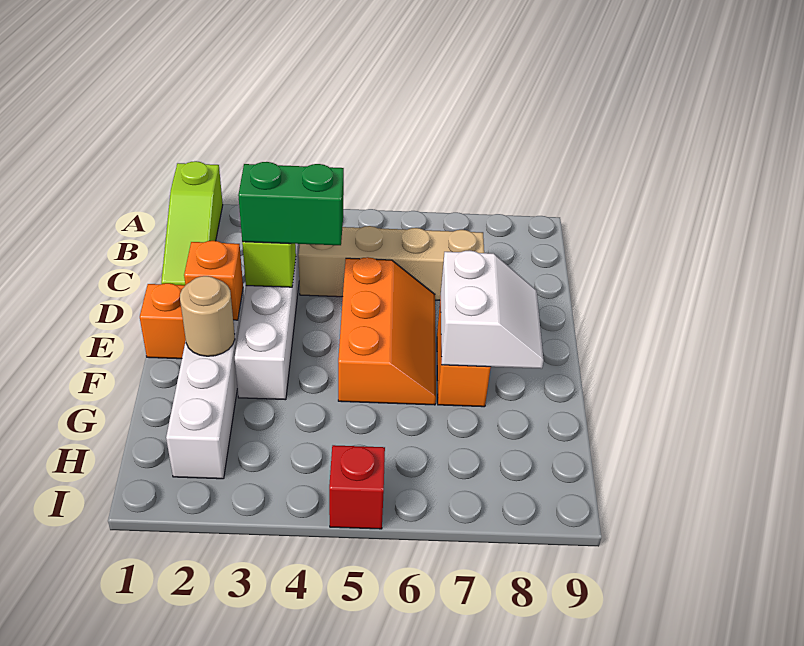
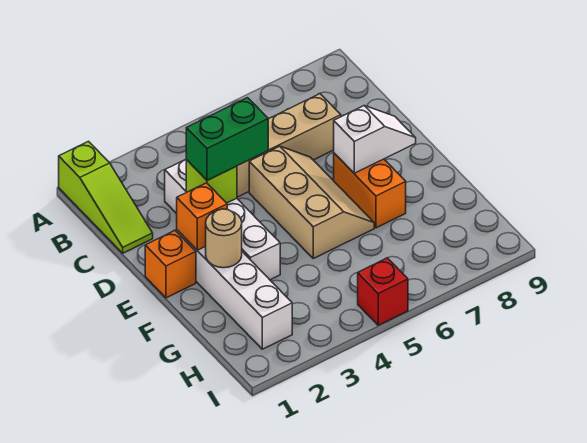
orange slope D5:F6 level 1 top 5 -> tan slope D5:F6 level 1 top 5
white slope E7:F8 level 2 top 7 -> white slope E7:E8 level 2 top 7

